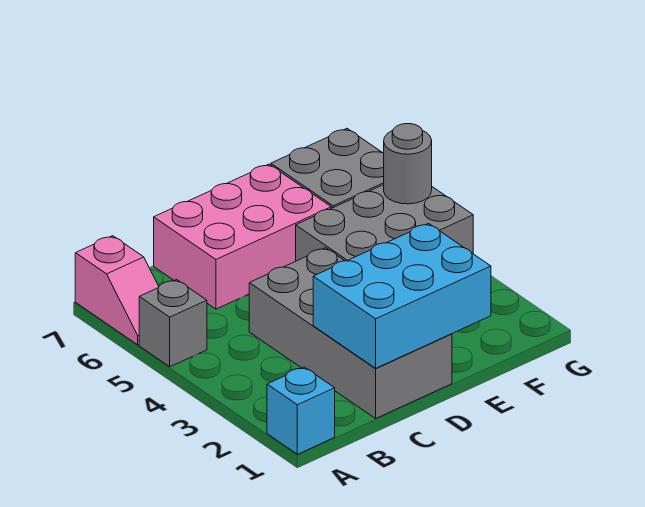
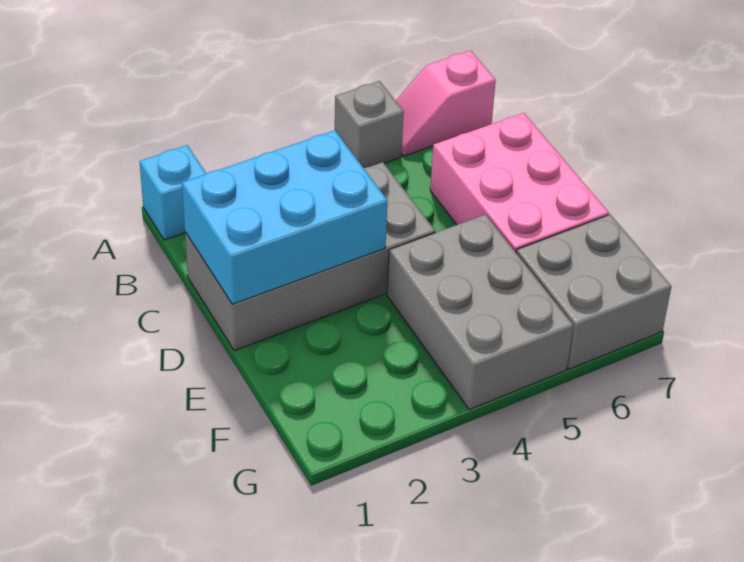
cyan brick C1:E2 level 2 -> cyan brick C1:D3 level 2
grey round brick G5 level 2 -> none

